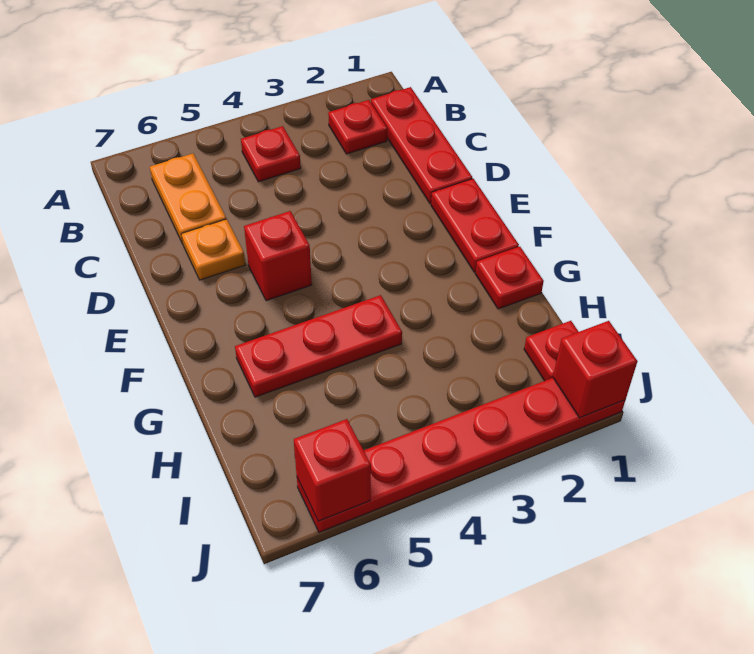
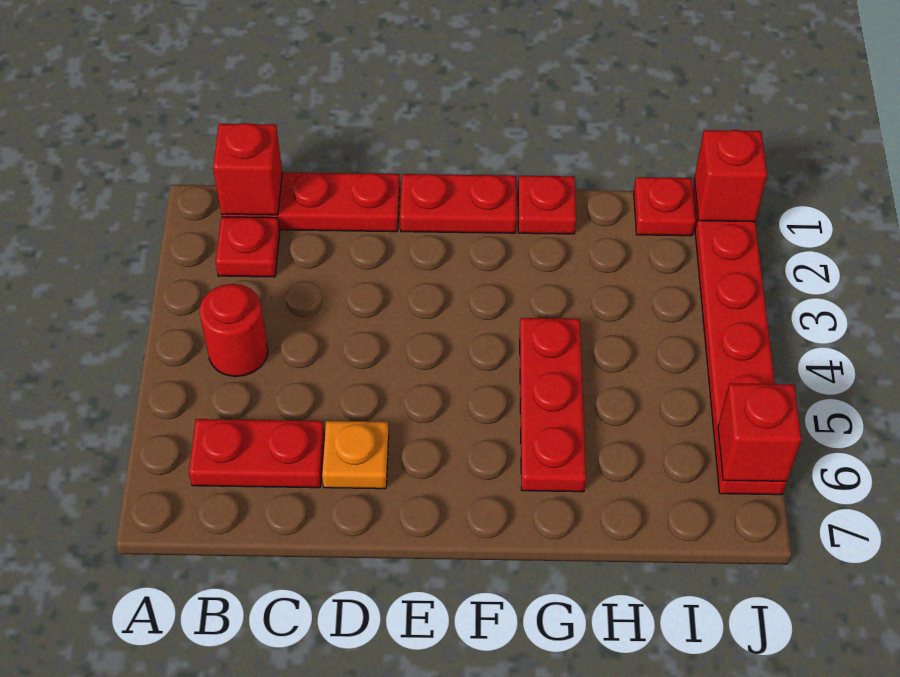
red plate B4 level 1 -> red round brick B4 level 1
orange plate B6:C6 level 1 -> red plate B6:C6 level 1
red brick E5 level 1 -> red brick B1 level 2

